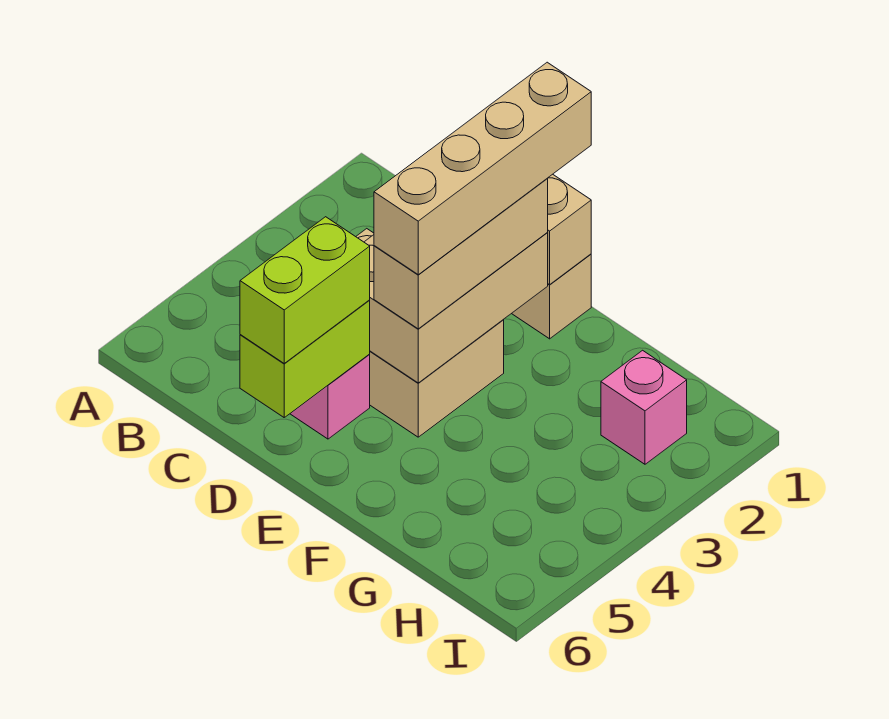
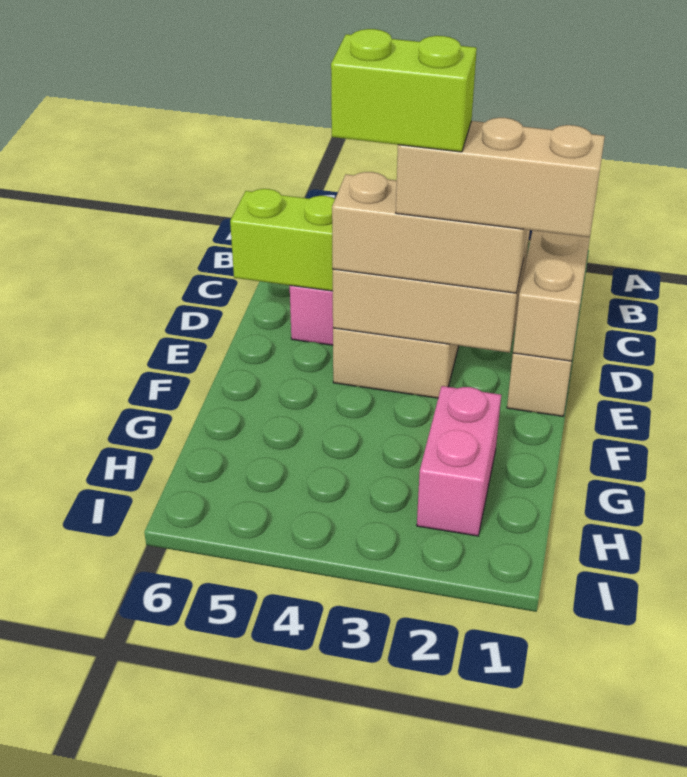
lime brick D5:D6 level 3 -> lime brick E3:E4 level 5
tan brick E1:E4 level 4 -> tan brick E1:E3 level 4
pink brick H2 level 1 -> pink brick G2:H2 level 1

